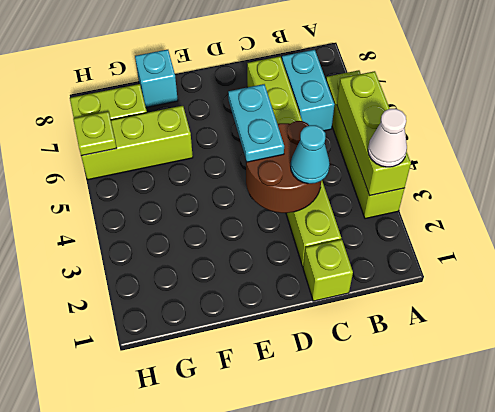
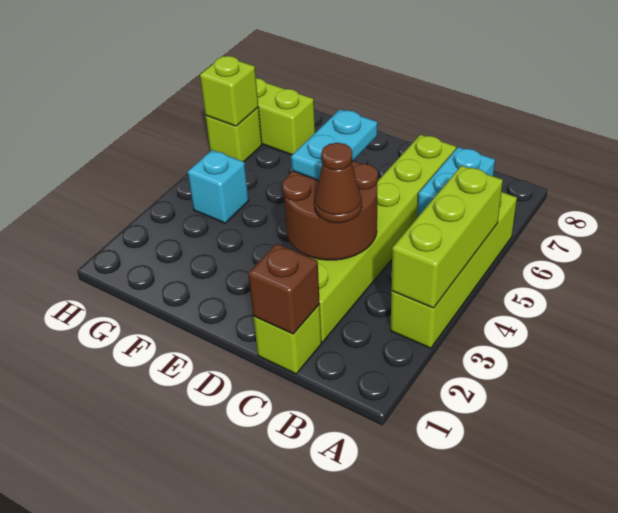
white cone A3 level 3 -> none
none -> brown brick C1 level 2
cyan cone C3 level 3 -> brown cone C3 level 3
lime brick F6:H6 level 1 -> lime brick H6 level 1
cyan brick F8 level 1 -> cyan brick G4 level 1
lime plate H6 level 2 -> lime brick H6 level 2

